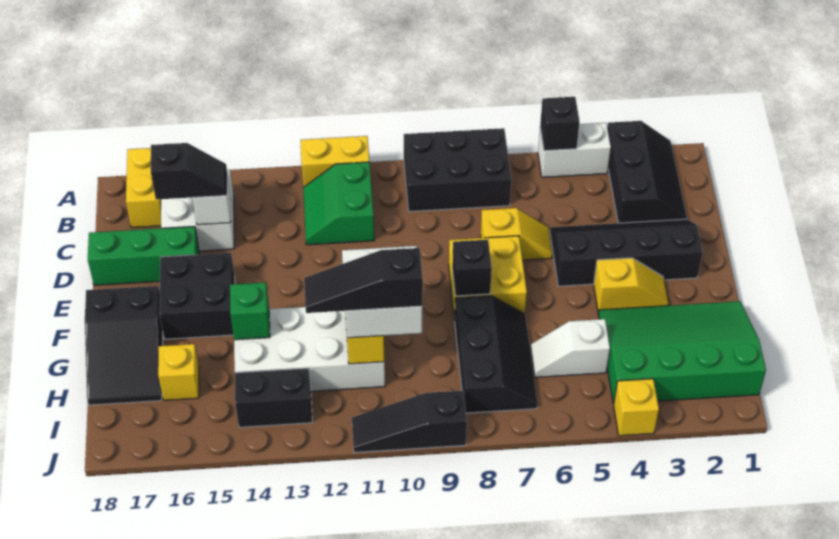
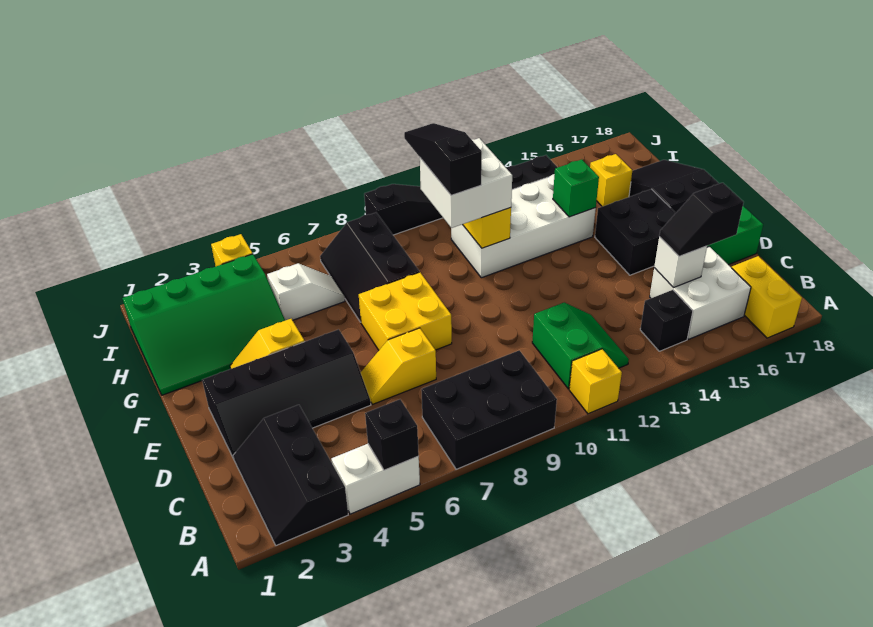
yellow brick A11:A12 level 1 -> yellow brick A11 level 1
black brick F8 level 2 -> black brick B14 level 1
black slope H10:H12 level 4 top 10 -> black slope G10:I10 level 4 top G

